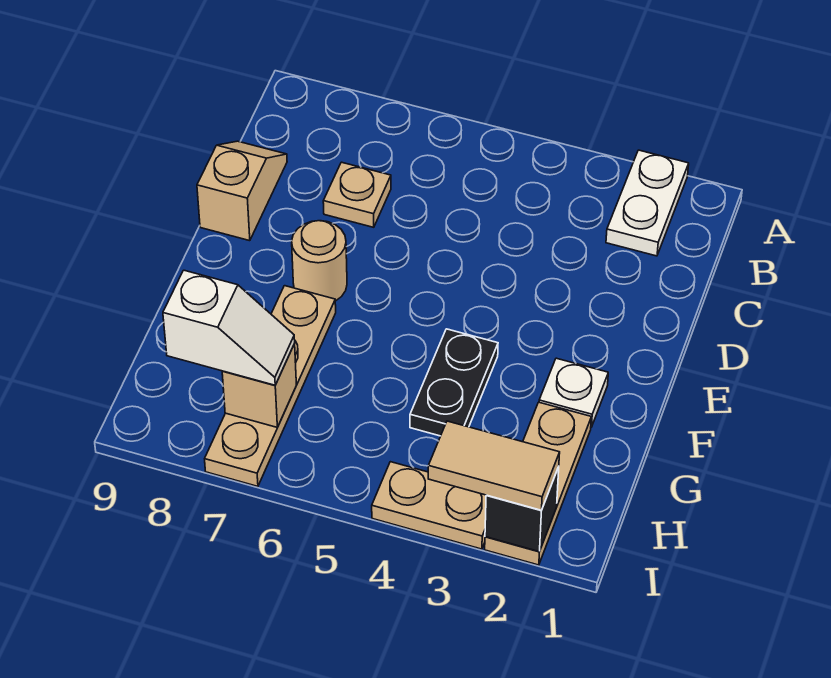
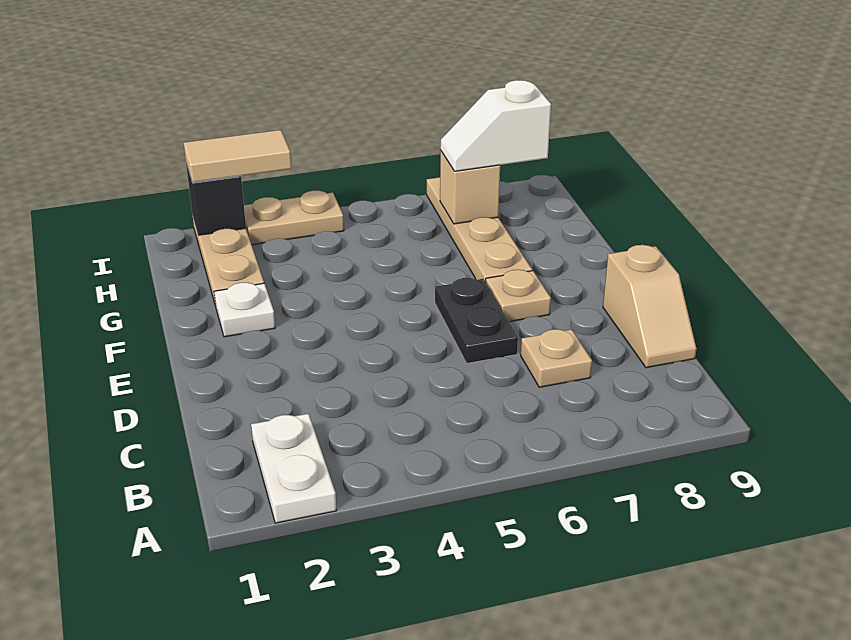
tan round brick E7 level 1 -> tan plate E7 level 1
black plate F4:G4 level 1 -> black plate D6:E6 level 1

